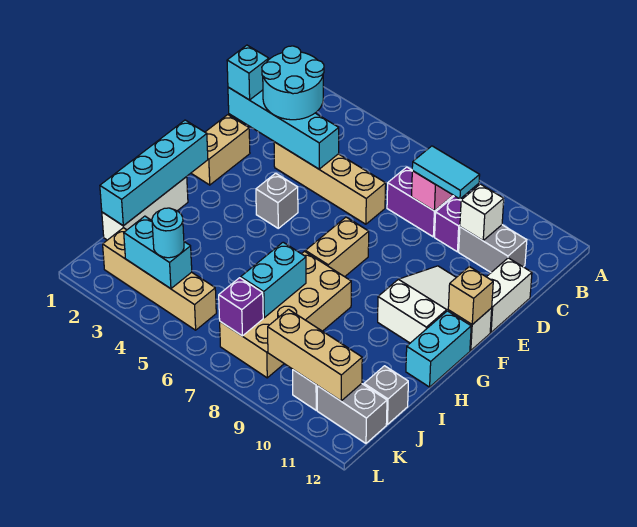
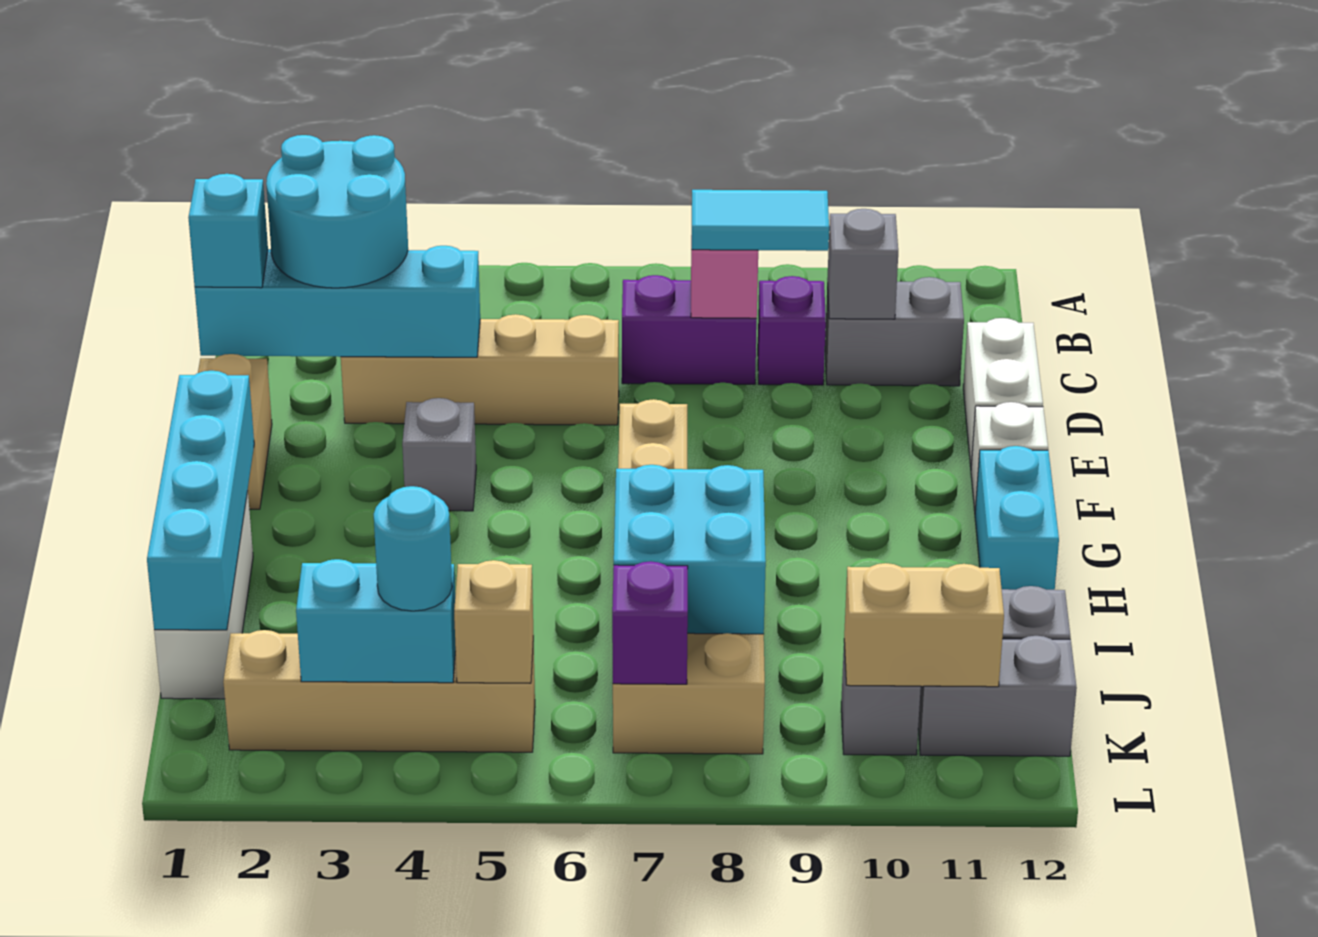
white brick C10 level 2 -> grey brick C10 level 2
white slope E10:G11 level 1 top G -> none
tan brick F12 level 2 -> tan brick K5 level 2
cyan brick I7:J7 level 2 -> cyan brick I7:J8 level 2
tan brick K9:K11 level 2 -> tan brick K10:K11 level 2

